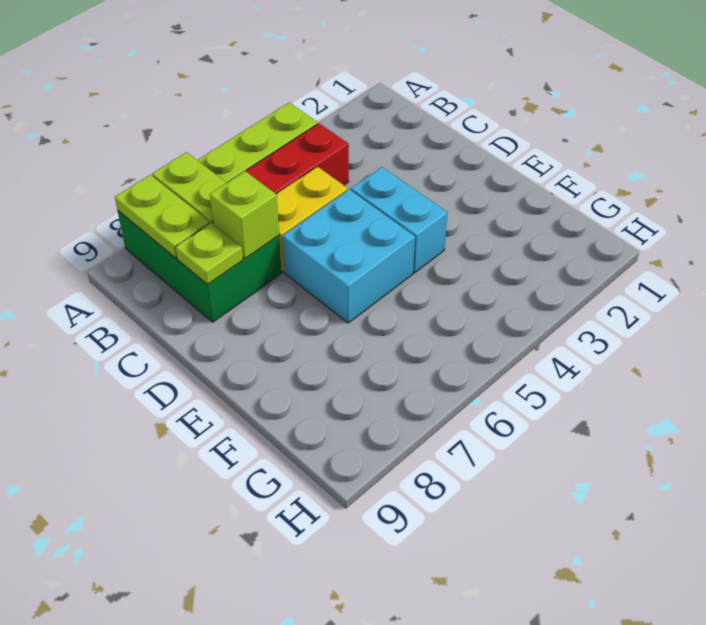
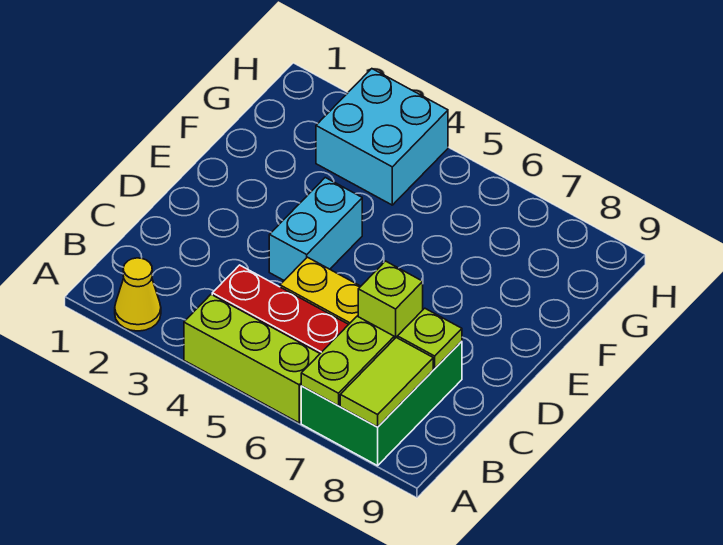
none -> yellow cone A2 level 1
lime plate A8:B8 level 2 -> lime tile A8:B8 level 2
cyan brick D5:E6 level 1 -> cyan brick G3:H4 level 1

